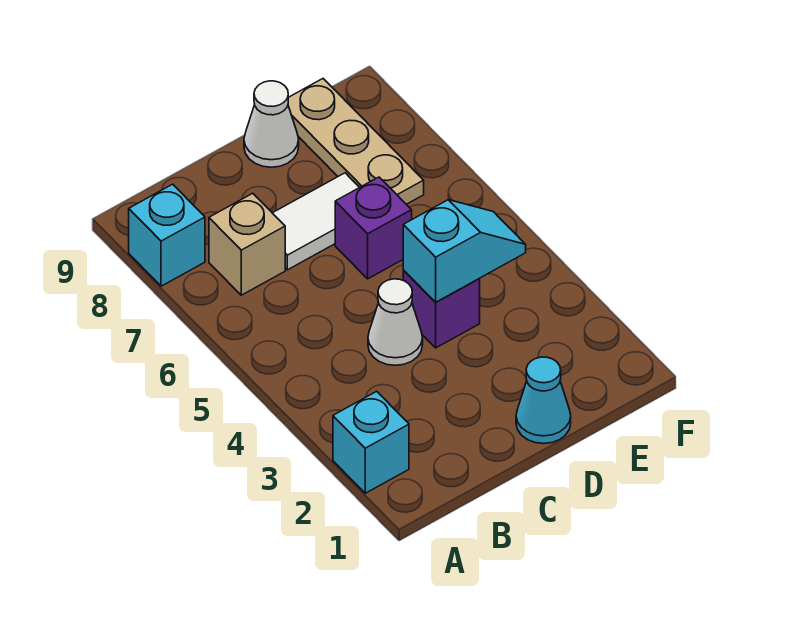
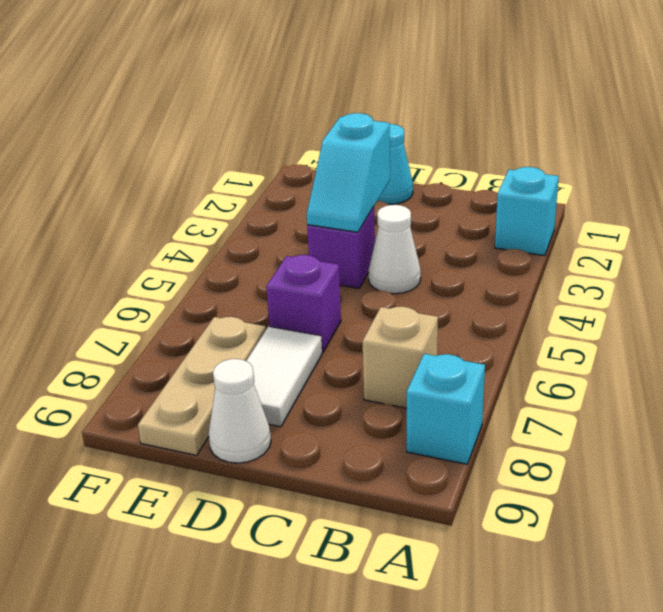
white tile C7:D7 level 1 -> white tile D7:D8 level 1
cyan slope D4:E4 level 2 top D -> cyan slope D3:D4 level 2 top 3

